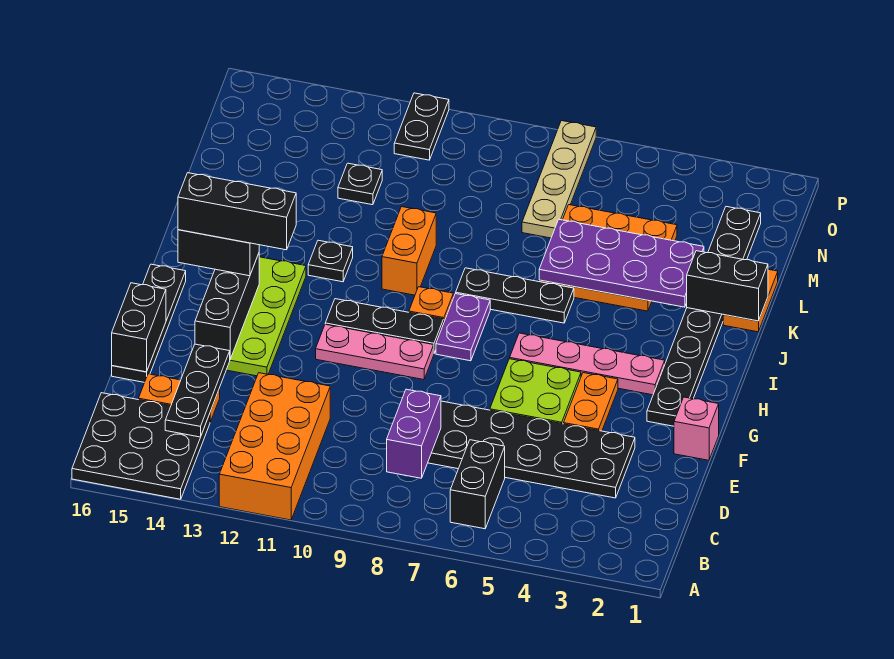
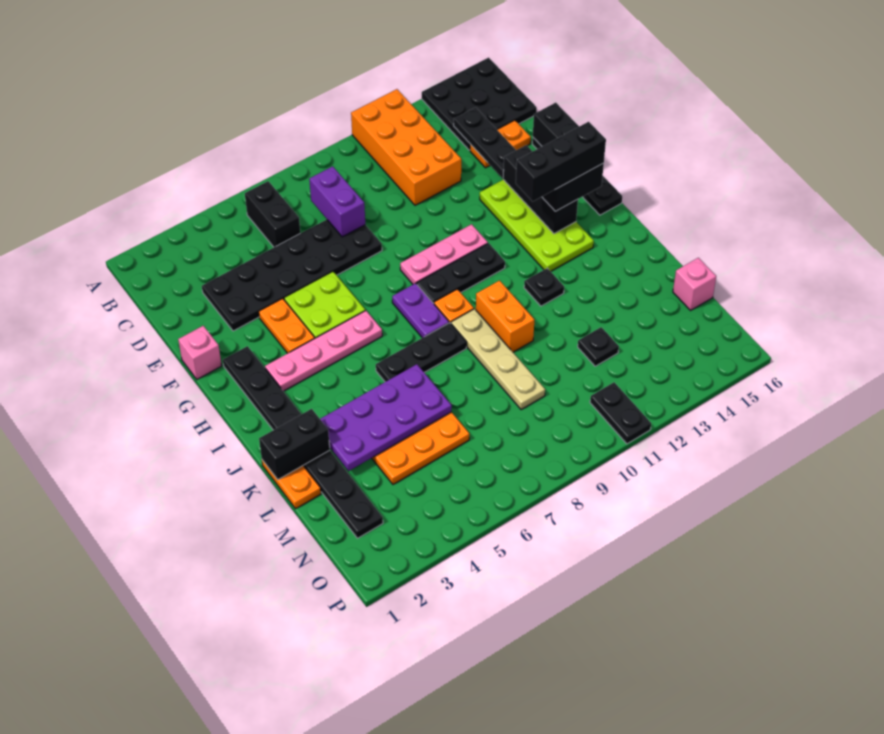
tan plate M7:P7 level 1 -> tan plate J9:M9 level 1
none -> pink brick M16 level 1

